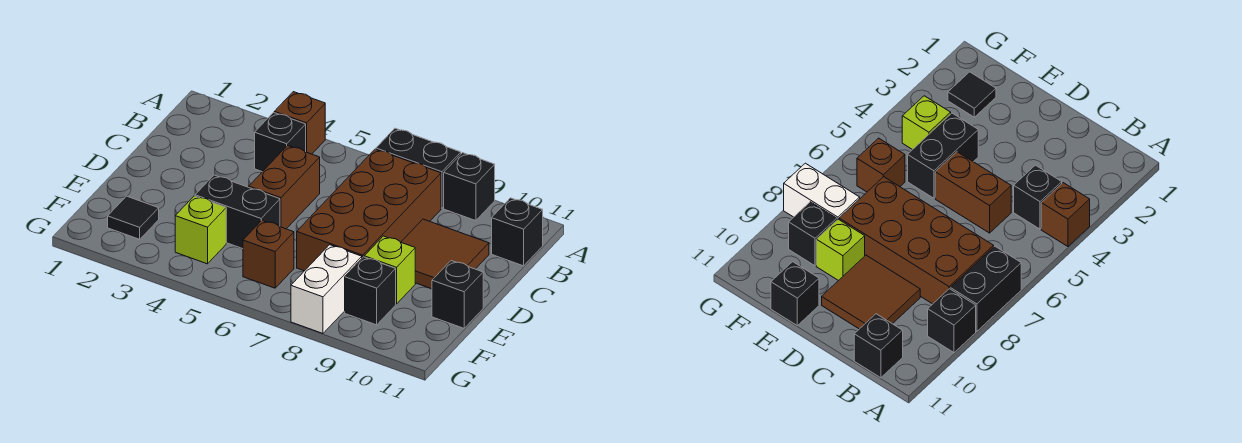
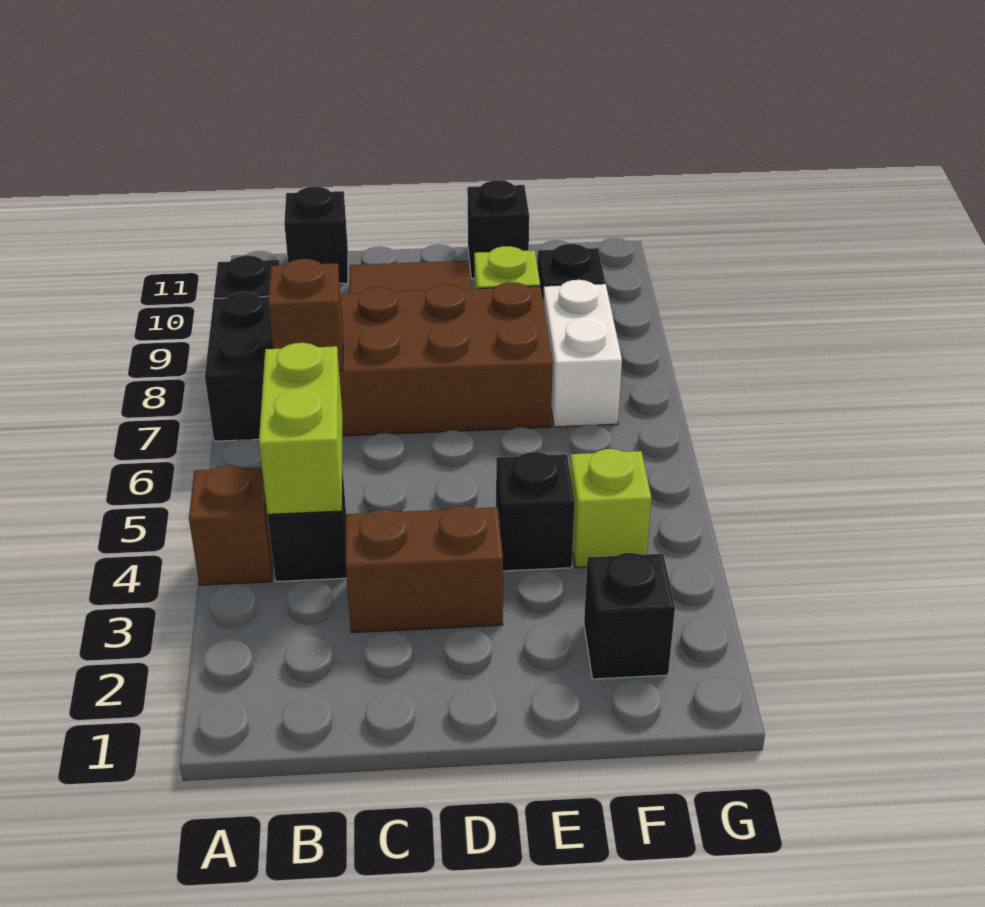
none -> lime brick B4:B5 level 2
brown brick C5:D5 level 1 -> brown brick C3:D3 level 1
black brick E4:E5 level 1 -> black brick E4 level 1
black tile F2 level 1 -> black brick F2 level 1
brown brick F6 level 1 -> brown brick B7 level 2
white brick F8:G8 level 1 -> white brick F7:F8 level 1

